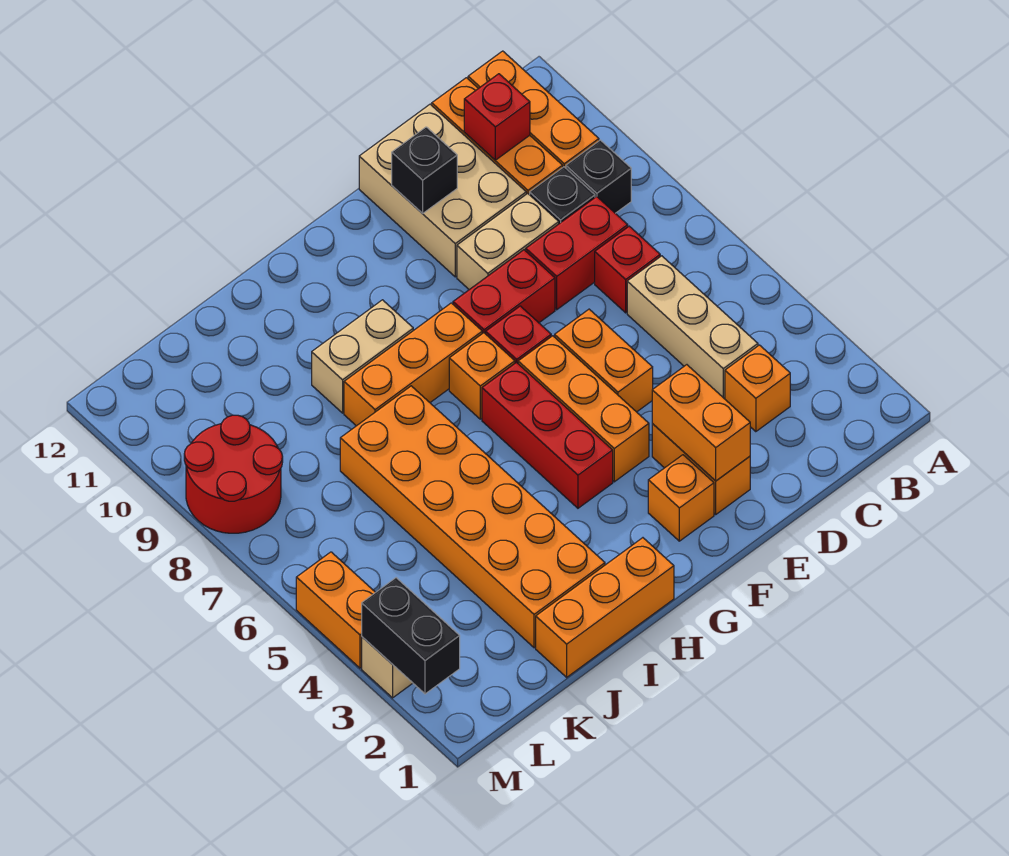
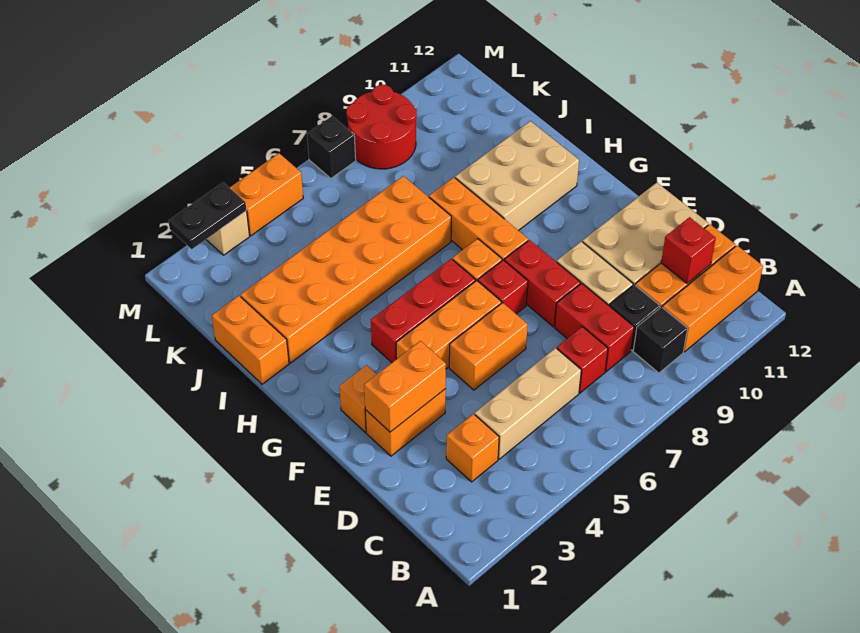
black brick E11 level 2 -> black brick M7 level 1
orange brick H1:J1 level 1 -> orange brick I1:J1 level 1
tan brick H9:I9 level 1 -> tan brick H9:I11 level 1
black brick M2:M3 level 2 -> black plate M2:M3 level 2

